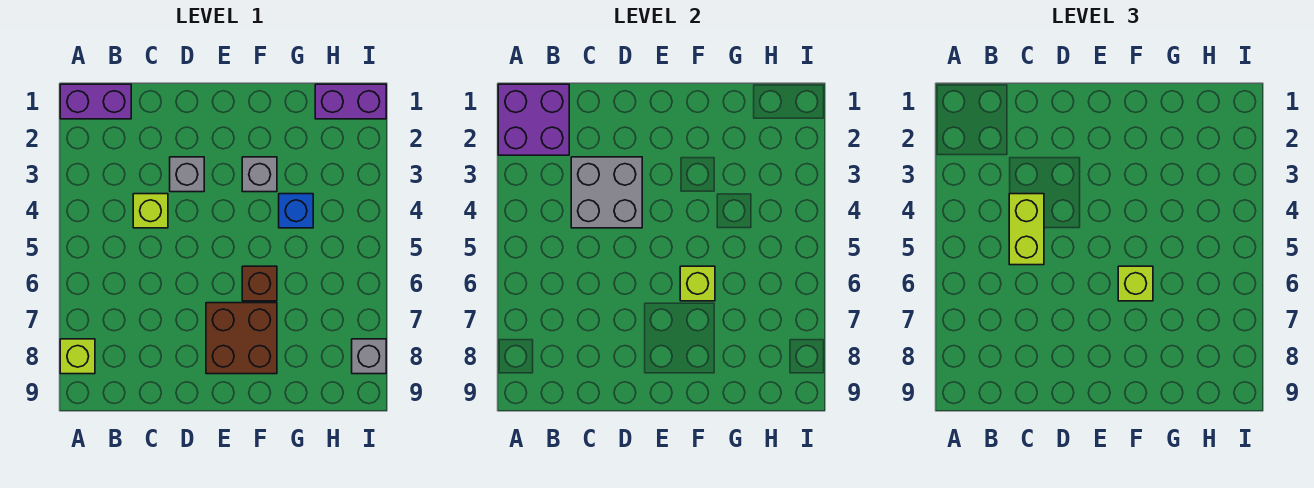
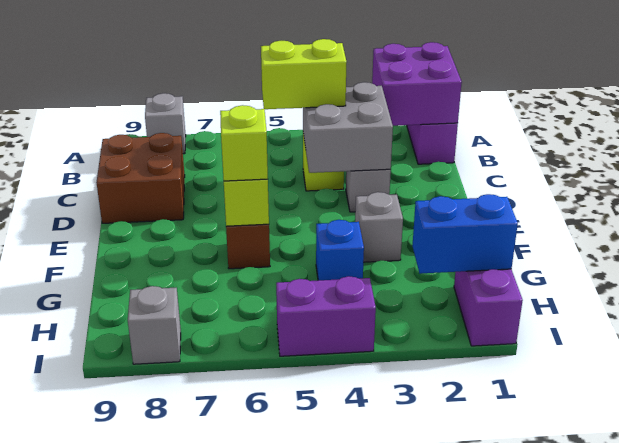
lime brick A8 level 1 -> grey brick A8 level 1
brown brick E7:F8 level 1 -> brown brick C8:D9 level 1
none -> blue brick H1:H2 level 2
none -> purple brick I4:I5 level 1

